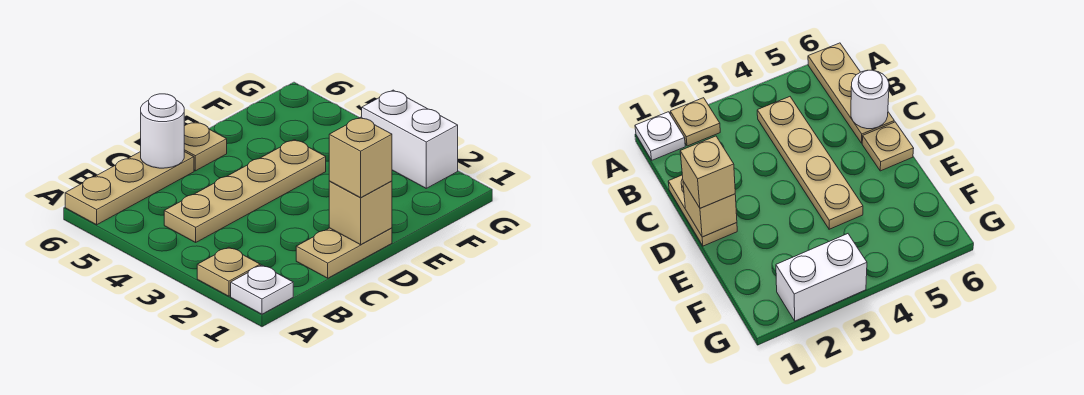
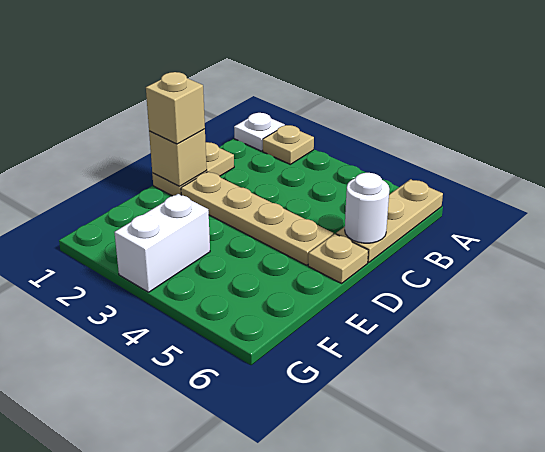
tan plate B4:E4 level 1 -> tan plate D2:D5 level 1
white brick G2:G3 level 1 -> white brick F3:G3 level 1

